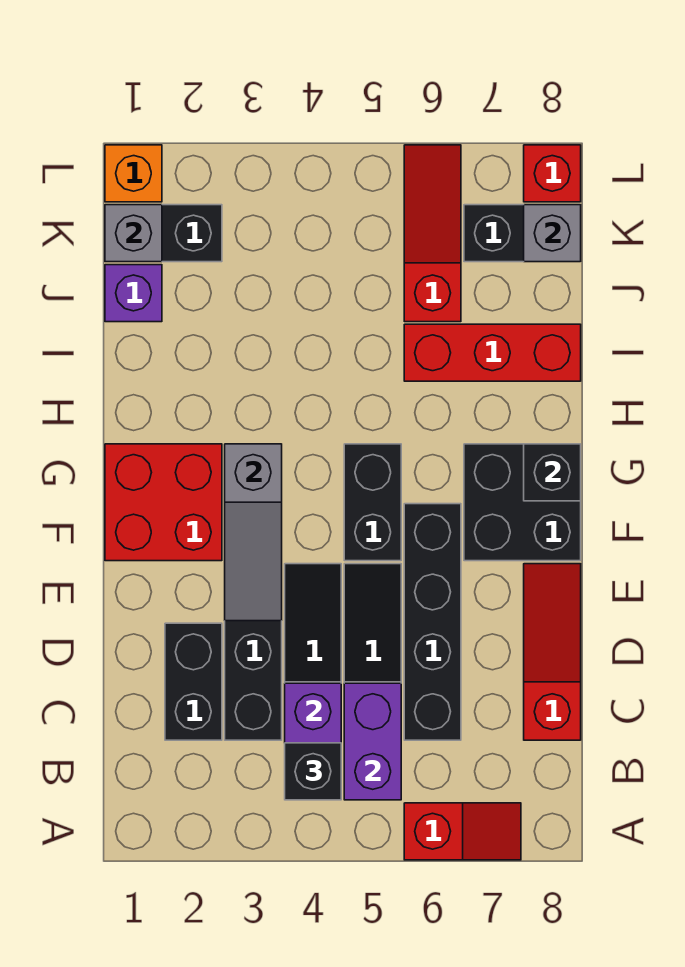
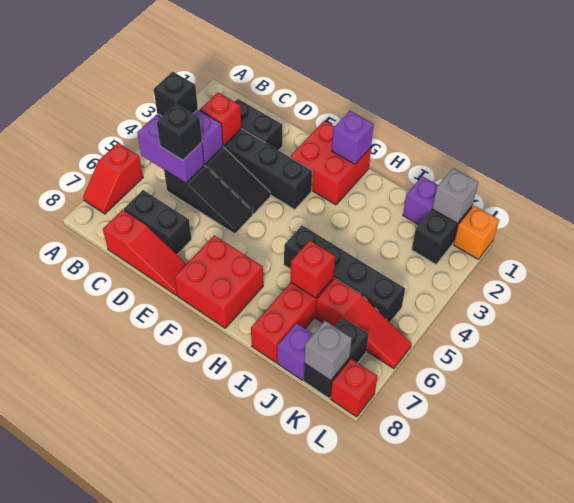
none -> red brick C3 level 2
black brick C6:F6 level 1 -> black brick H5:K5 level 1
grey slope E3:G3 level 2 top G -> none
black brick F5:G5 level 1 -> black brick C7:D7 level 1
black brick F7:G8 level 1 -> red brick F7:G8 level 1
none -> purple brick G1 level 2
black brick G8 level 2 -> black brick C5 level 3
none -> red brick I6 level 2
none -> purple brick J8 level 1

